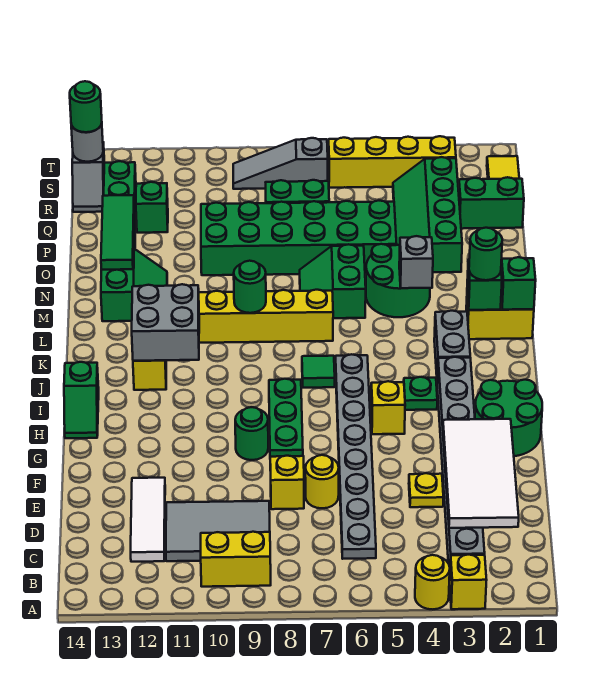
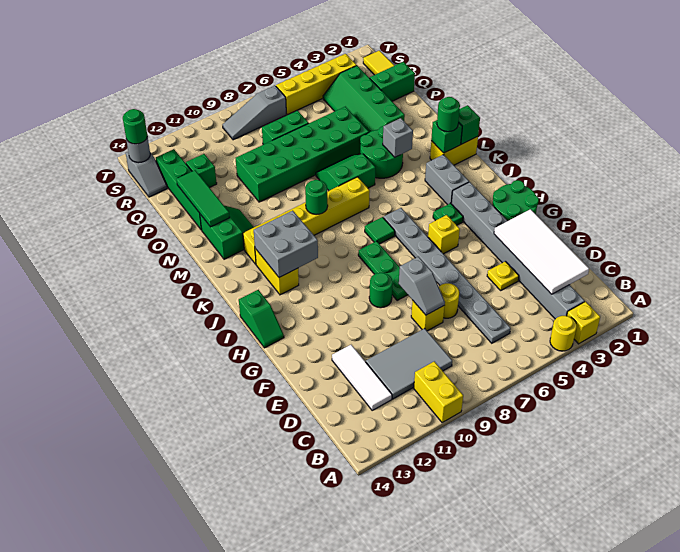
yellow brick B9:B10 level 1 -> yellow brick A10:B10 level 1
none -> grey slope E8:F8 level 2 top F
green slope M6:N7 level 1 top 6 -> green slope M6:N7 level 1 top M

